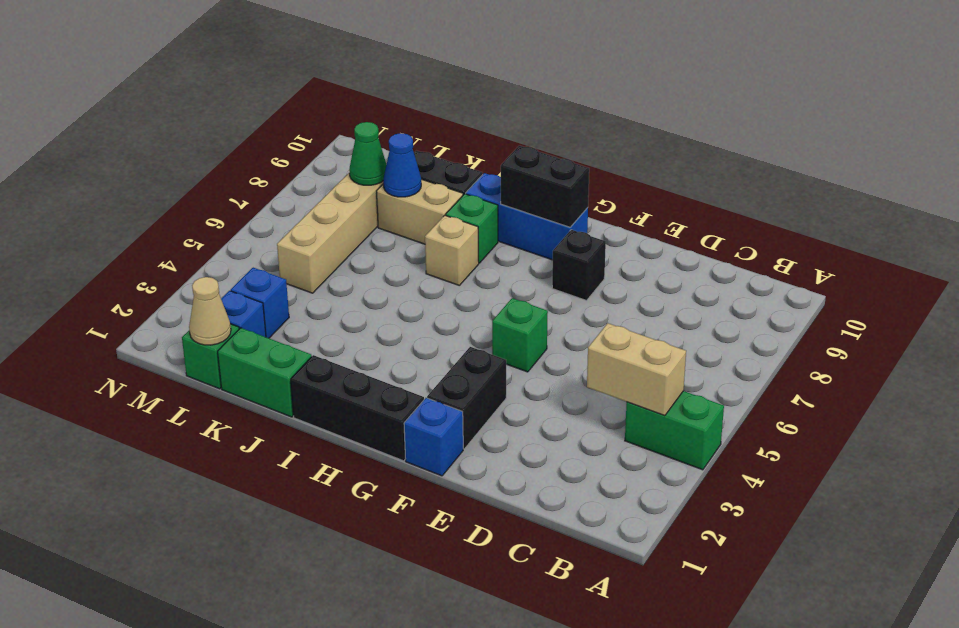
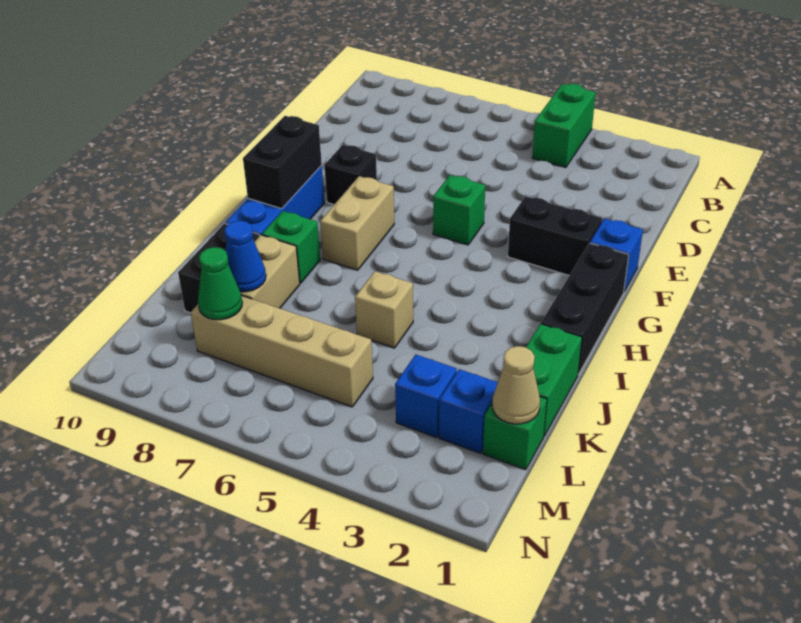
tan brick B4:C4 level 2 -> tan brick G7:H7 level 1
tan brick I7 level 1 -> tan brick J5 level 1

